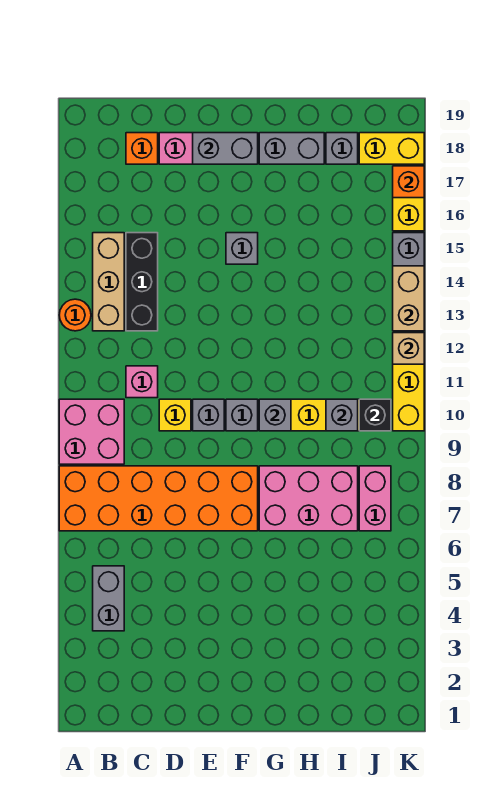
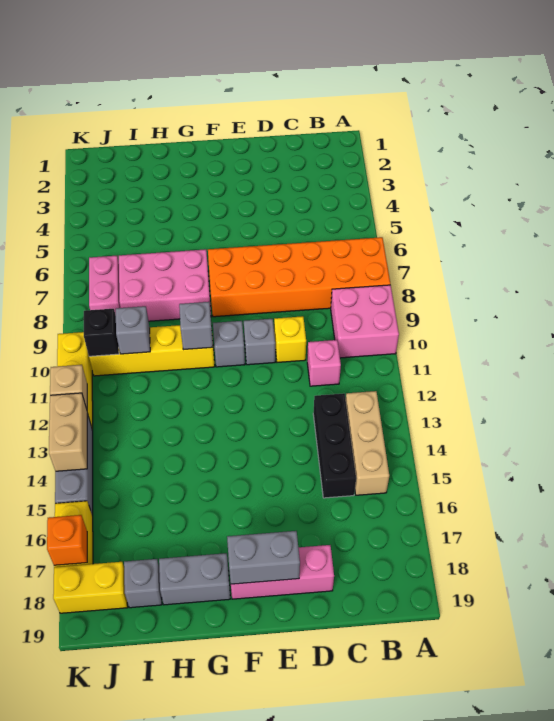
orange round brick A13 level 1 -> none
grey brick B4:B5 level 1 -> none
orange brick C18 level 1 -> none
grey brick F15 level 1 -> none

